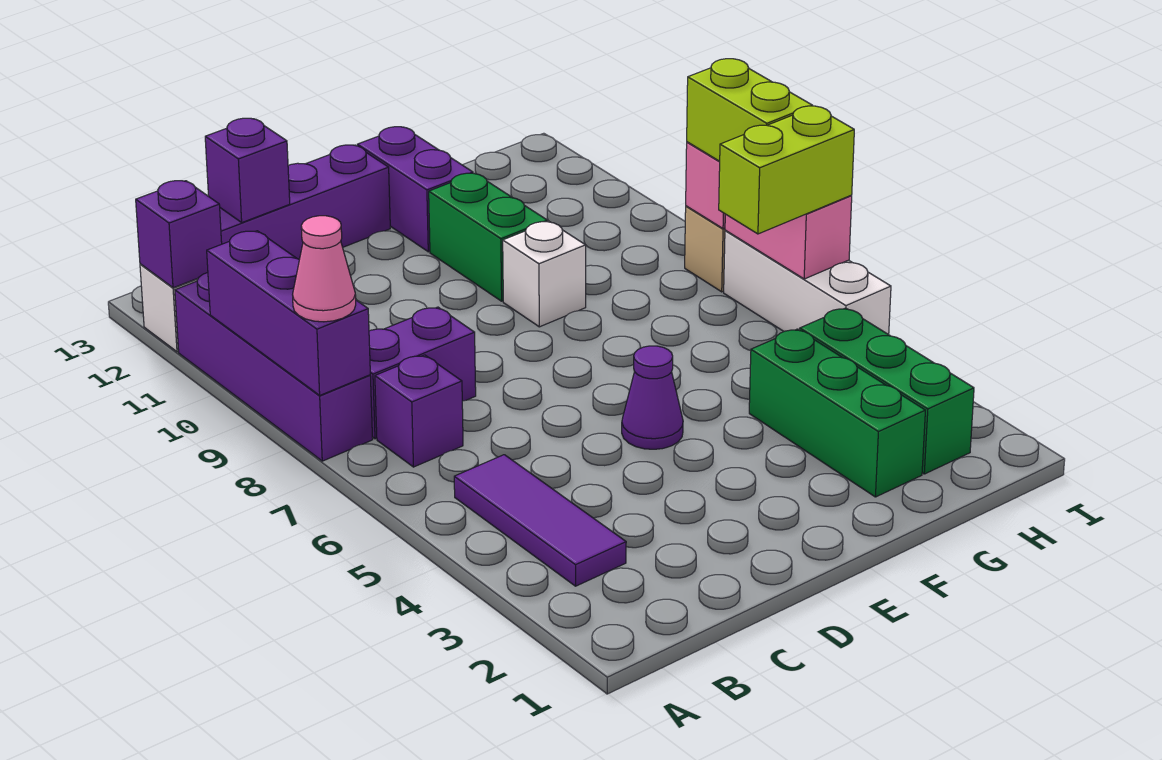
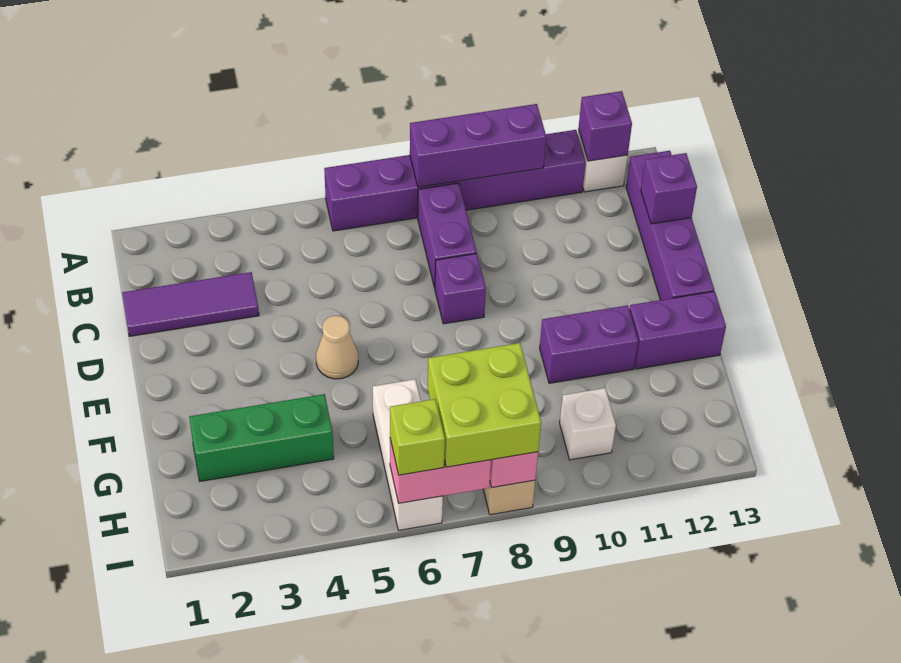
purple brick A8:A11 level 1 -> purple brick A6:A11 level 1
pink cone A8 level 3 -> none
purple tile B3:B5 level 1 -> purple tile C1:C3 level 1
purple brick B7 level 1 -> purple brick D8 level 1
purple cone E5 level 1 -> tan cone E5 level 1
white brick F9 level 1 -> white brick H10 level 1
green brick F10:F11 level 1 -> purple brick F10:F11 level 1
green brick H2:H4 level 1 -> none
lime brick H6:I6 level 3 -> lime brick I6 level 3
white brick I5:I7 level 1 -> white brick G6:I6 level 1
lime brick I7:I8 level 3 -> lime brick H7:I8 level 3

